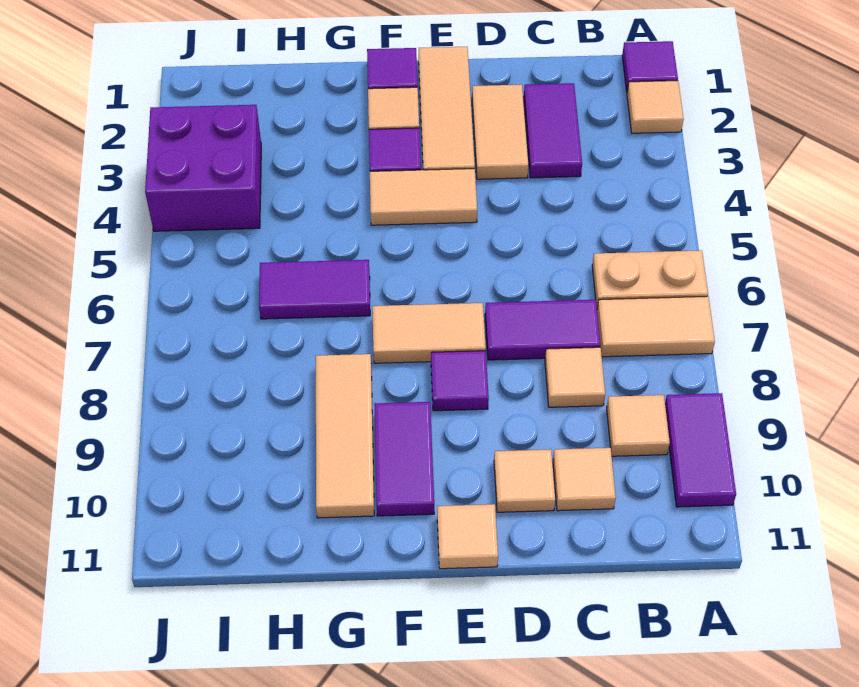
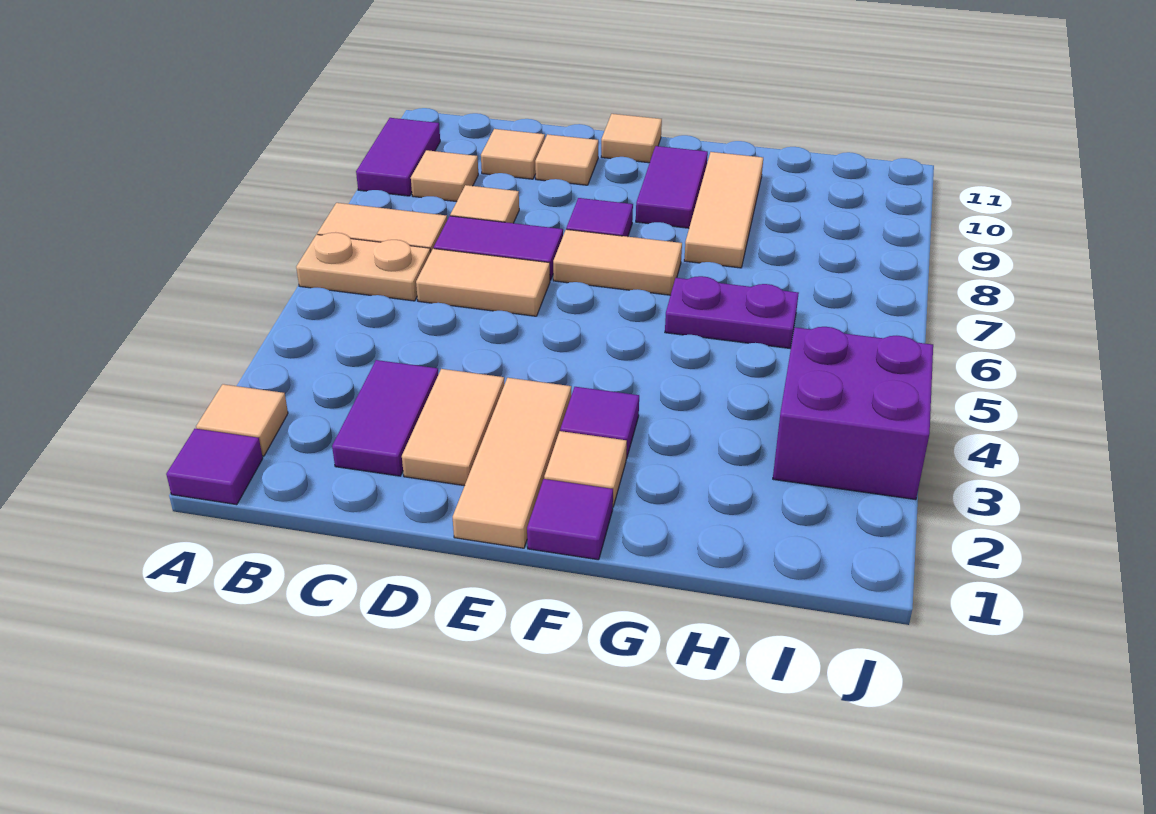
tan tile E4:F4 level 1 -> tan tile C6:D6 level 1
purple tile G6:H6 level 1 -> purple plate G6:H6 level 1

